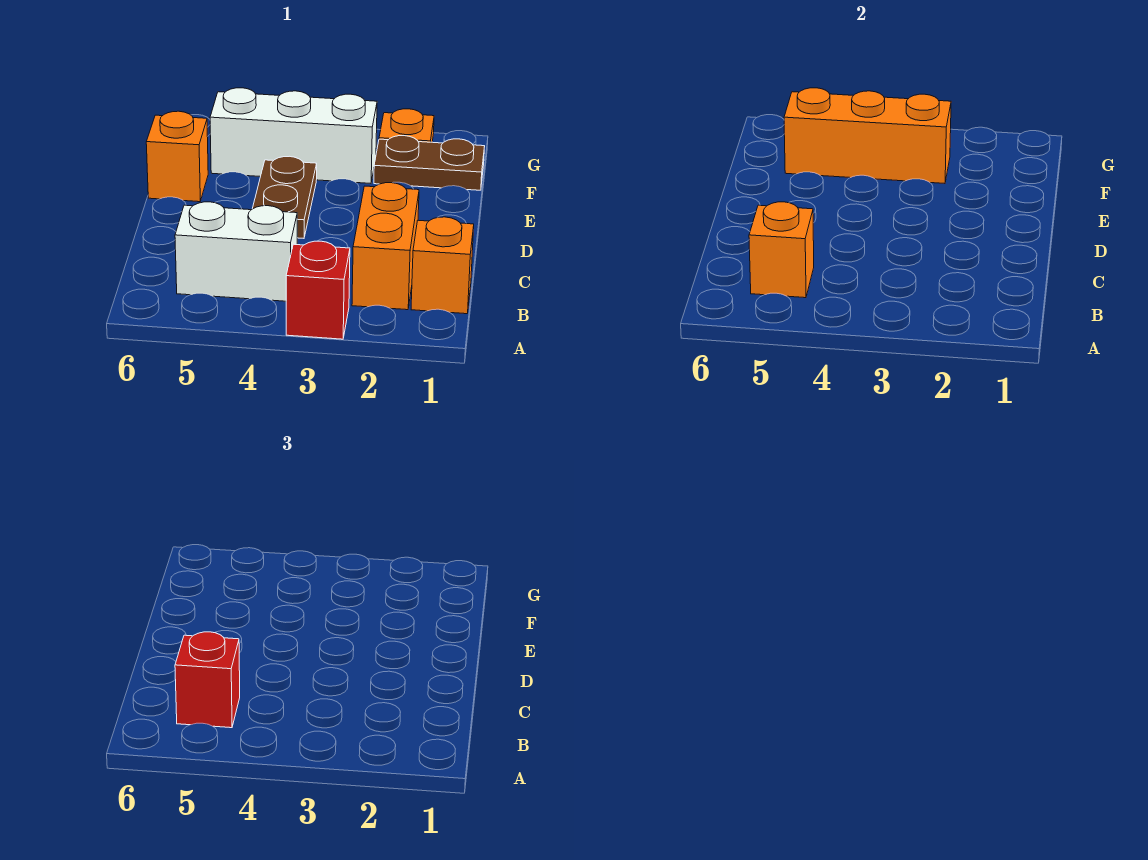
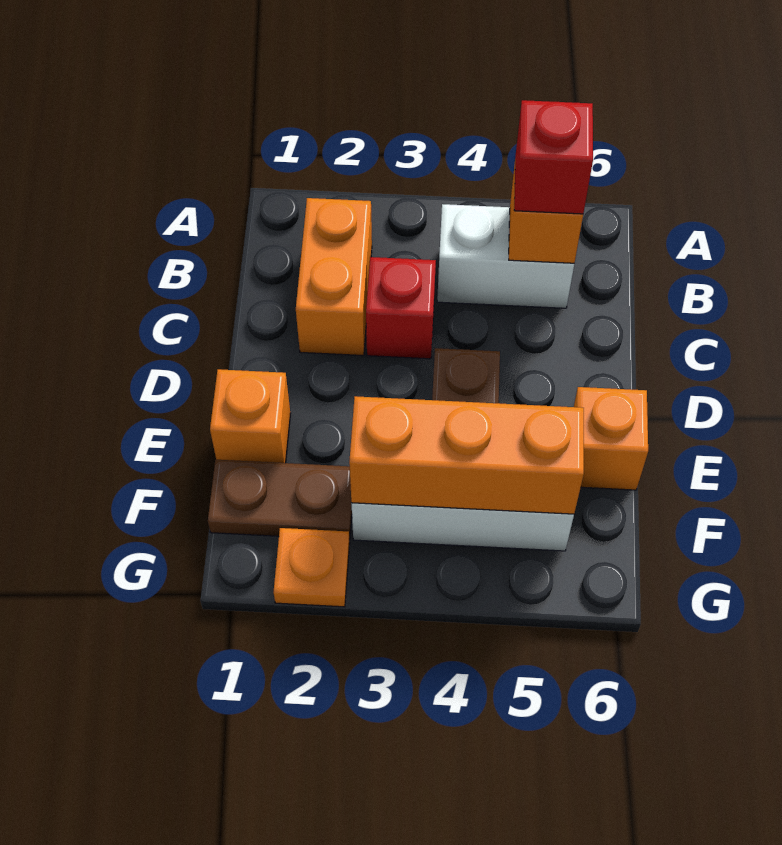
red brick A3 level 1 -> red brick C3 level 1
orange brick B1 level 1 -> orange brick E1 level 1

